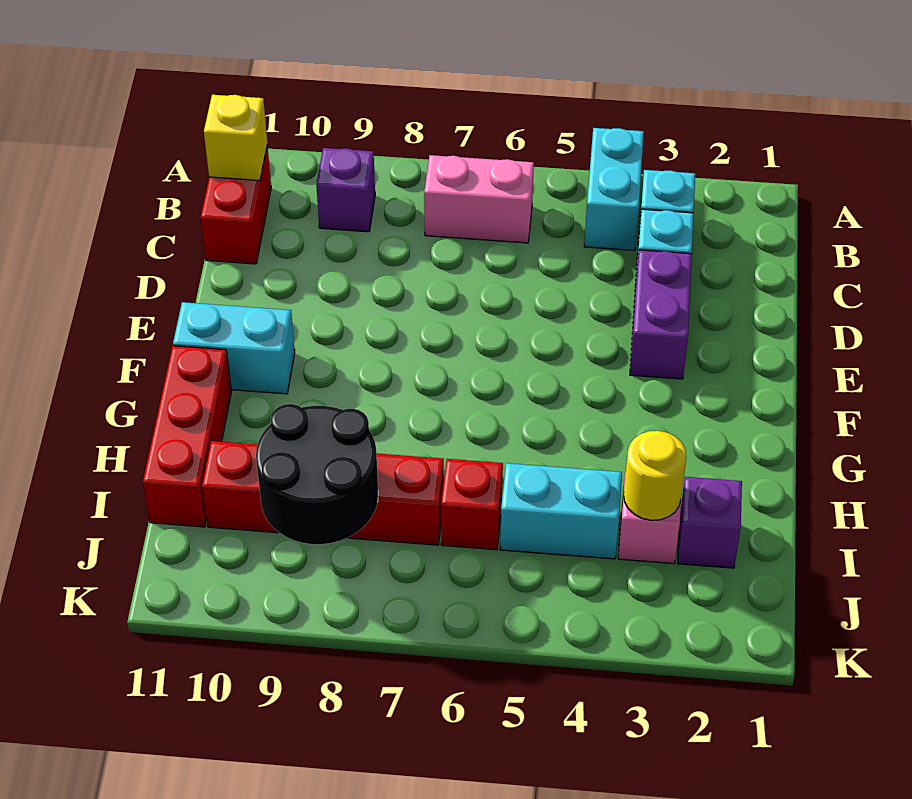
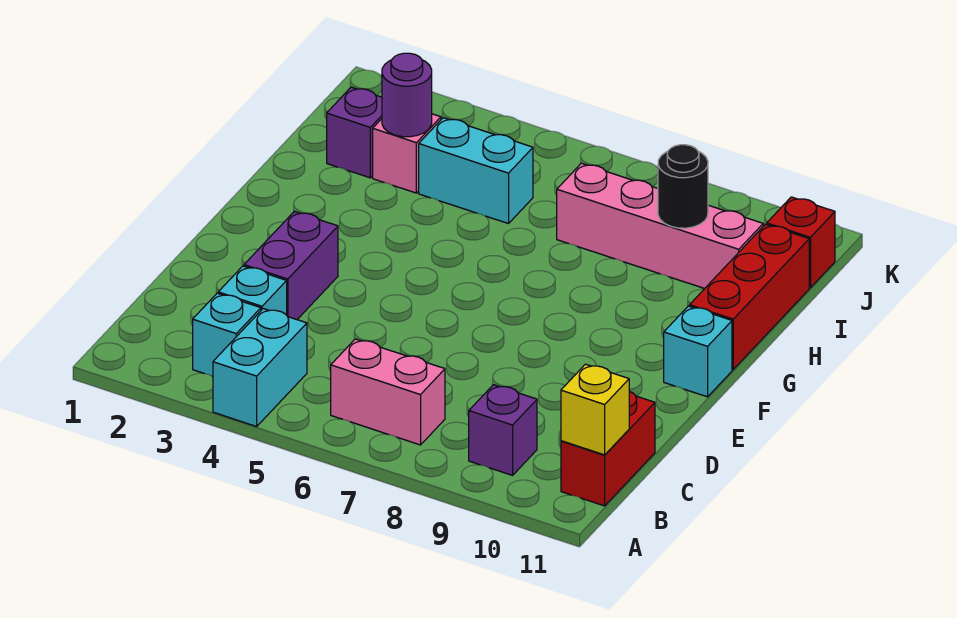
cyan brick F10:F11 level 1 -> cyan brick F11 level 1
yellow round brick I3 level 2 -> purple round brick I3 level 2
red brick I6 level 1 -> red brick J11 level 1
red brick I7:I10 level 1 -> pink brick I7:I10 level 1
black round brick I8:J9 level 2 -> black round brick I9 level 2

